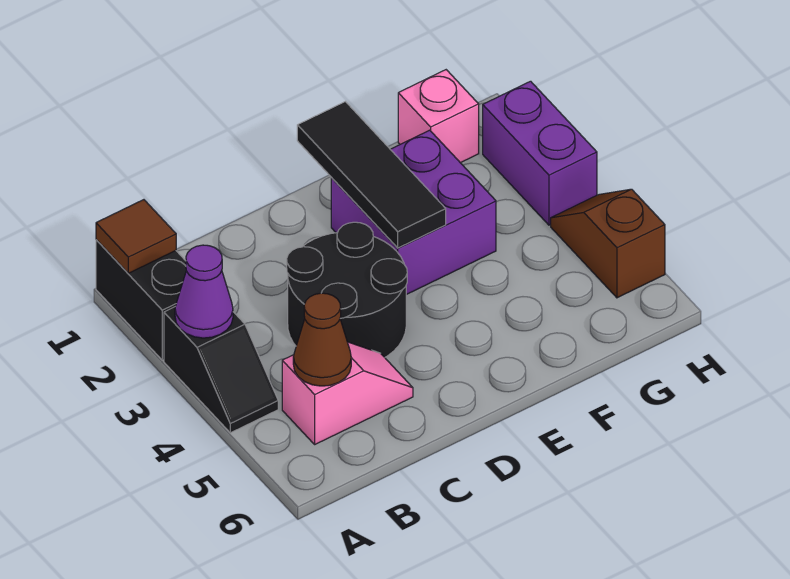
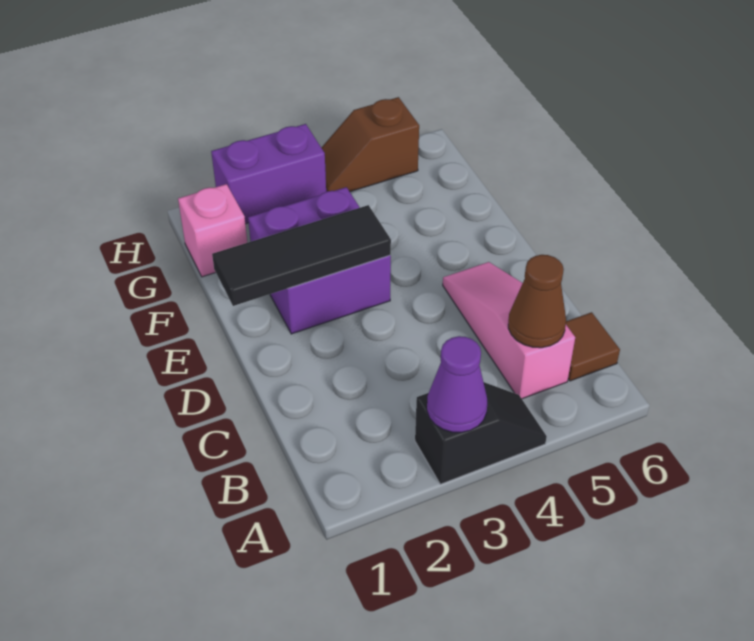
black brick A1:A2 level 1 -> none
brown tile A1 level 2 -> brown tile B6 level 1
pink slope B5:C5 level 1 top B -> pink slope B5:D5 level 1 top B
black round brick C3:D4 level 1 -> none

